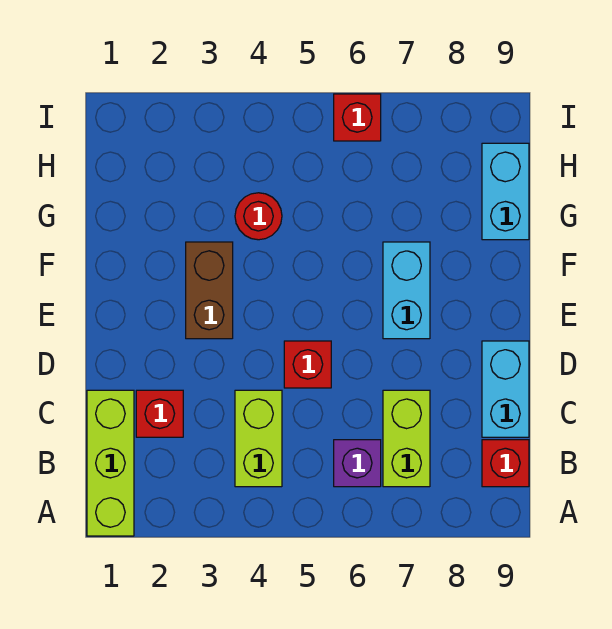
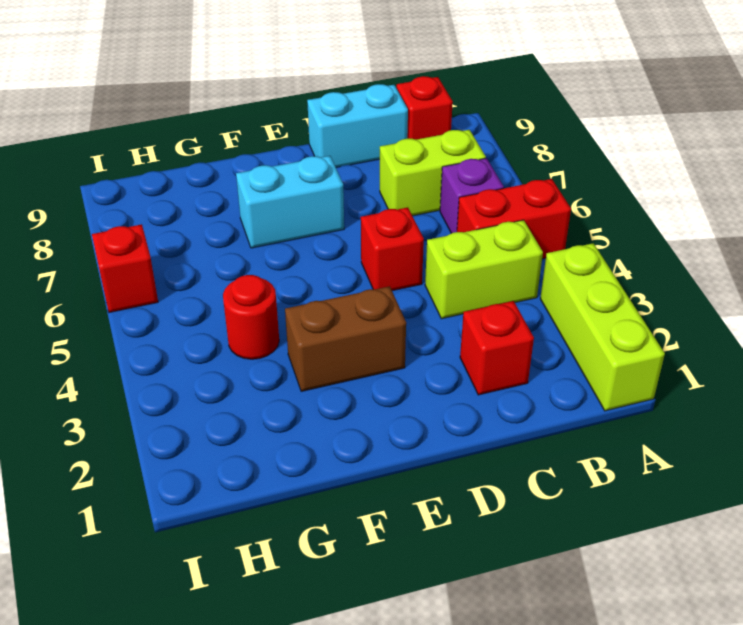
lime brick A1:C1 level 1 -> lime brick A1:A3 level 1
none -> red brick A5:B5 level 1
cyan brick G9:H9 level 1 -> none

